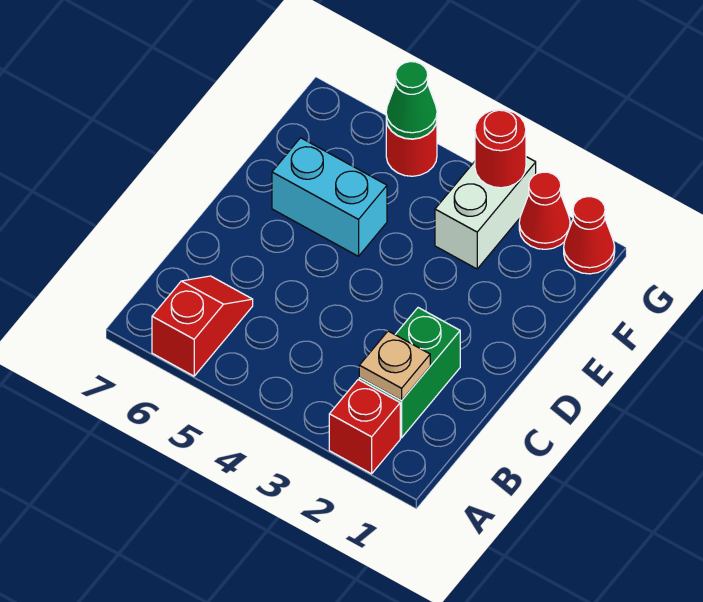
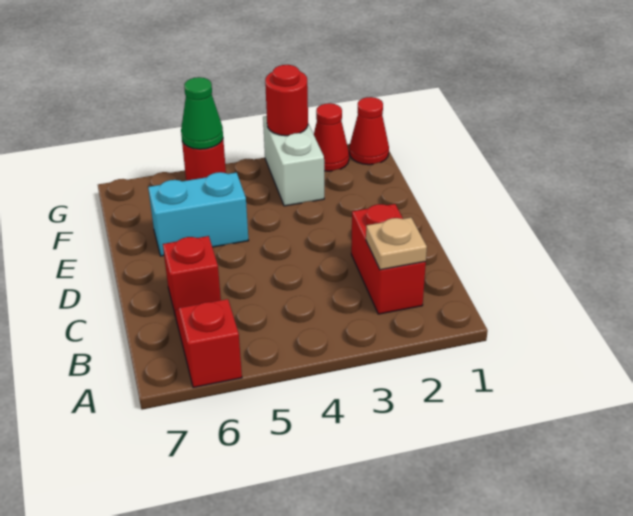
red brick A2 level 1 -> red brick C6 level 1
green brick B2:C2 level 1 -> red brick B2:C2 level 1

